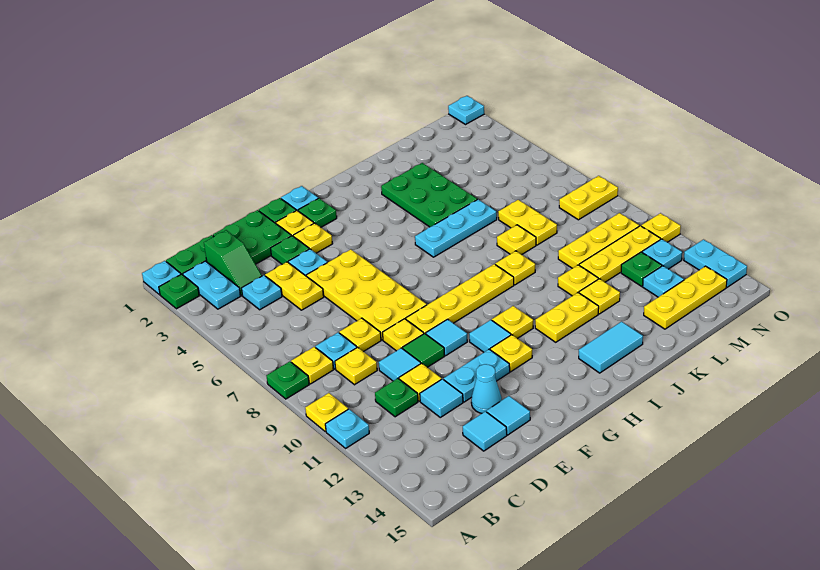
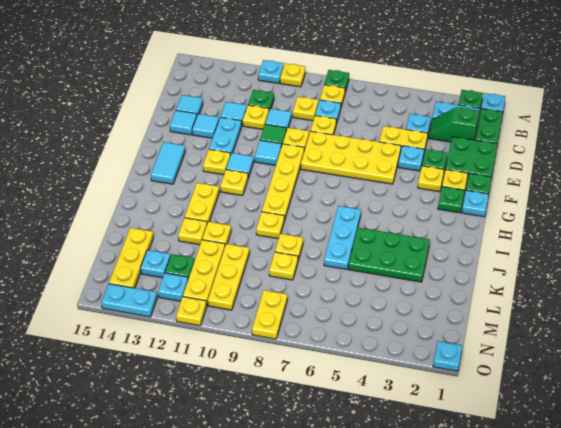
cyan cone E13 level 1 -> cyan tile E13 level 1
cyan tile I14:J14 level 1 -> cyan tile G14:H14 level 1
yellow plate L7:L8 level 1 -> yellow plate L8 level 1

